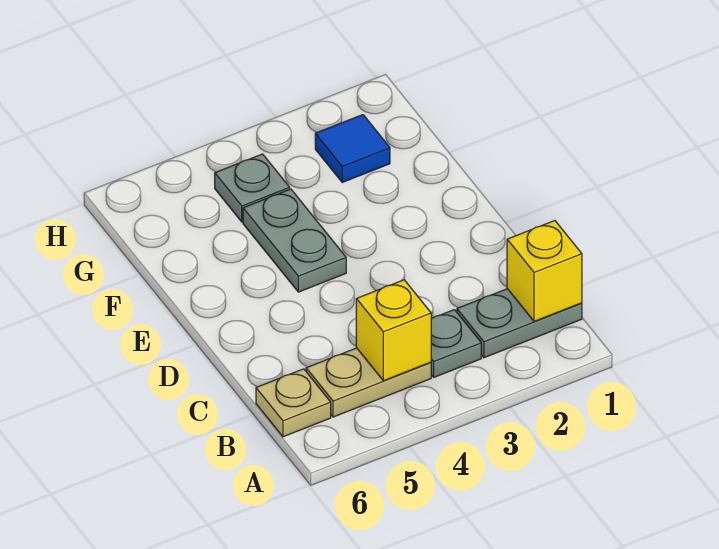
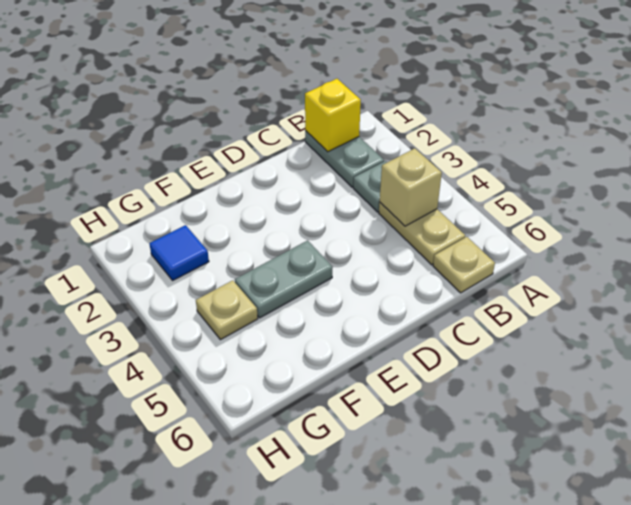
yellow brick B4 level 2 -> tan brick B4 level 2
grey plate G4 level 1 -> tan plate G4 level 1

